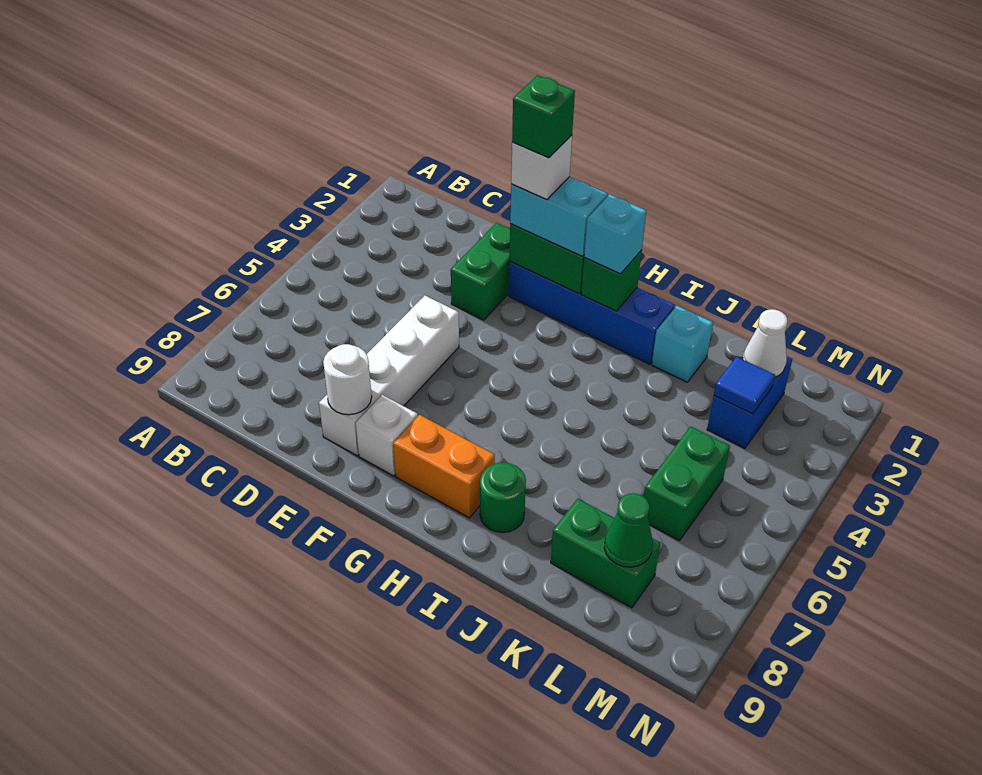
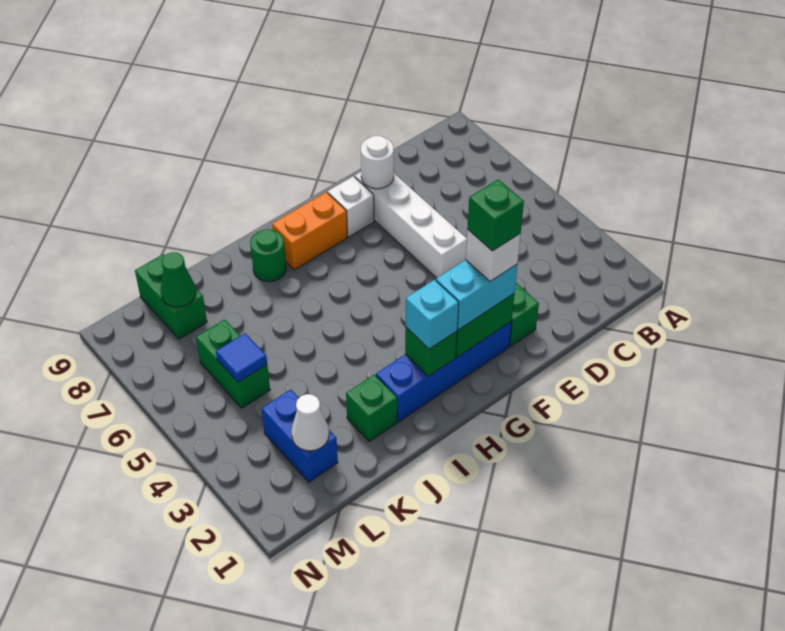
cyan brick J2 level 1 -> green brick J2 level 1
green brick K8:L8 level 1 -> green brick L8:L9 level 1
blue tile L3 level 2 -> blue tile L5 level 2

